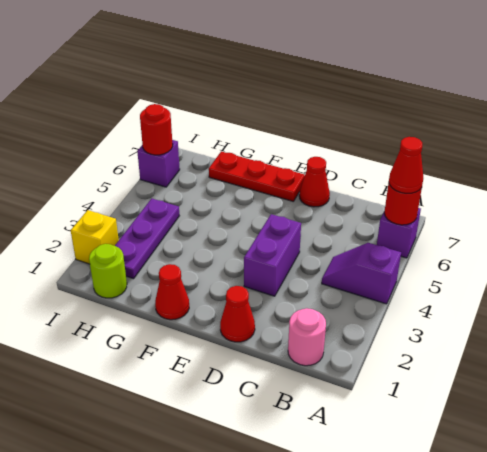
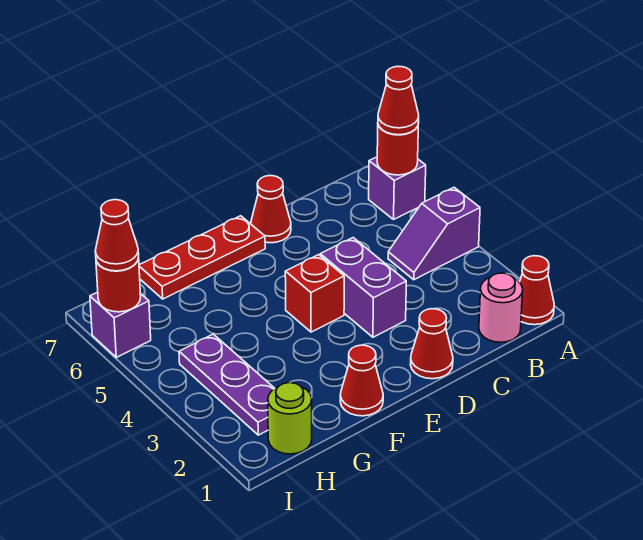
none -> red cone A1 level 1
none -> red brick E4 level 1
yellow brick I2 level 1 -> none
none -> red cone I6 level 3

